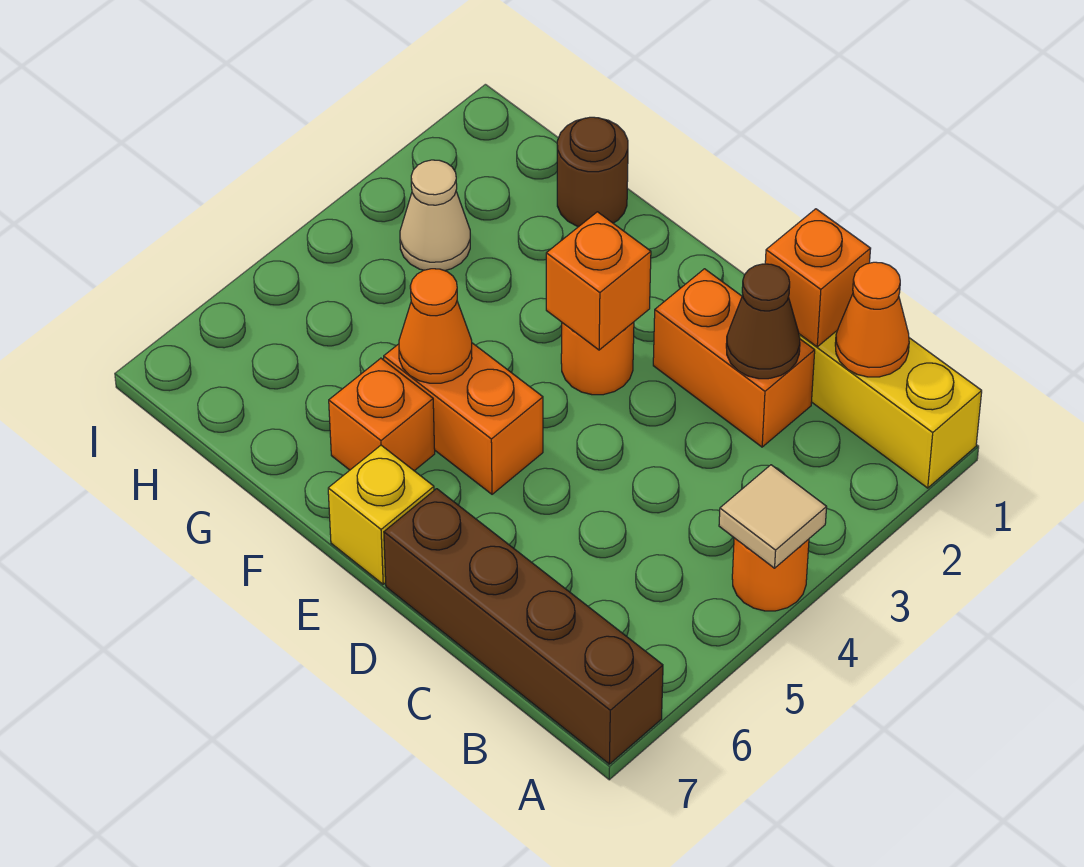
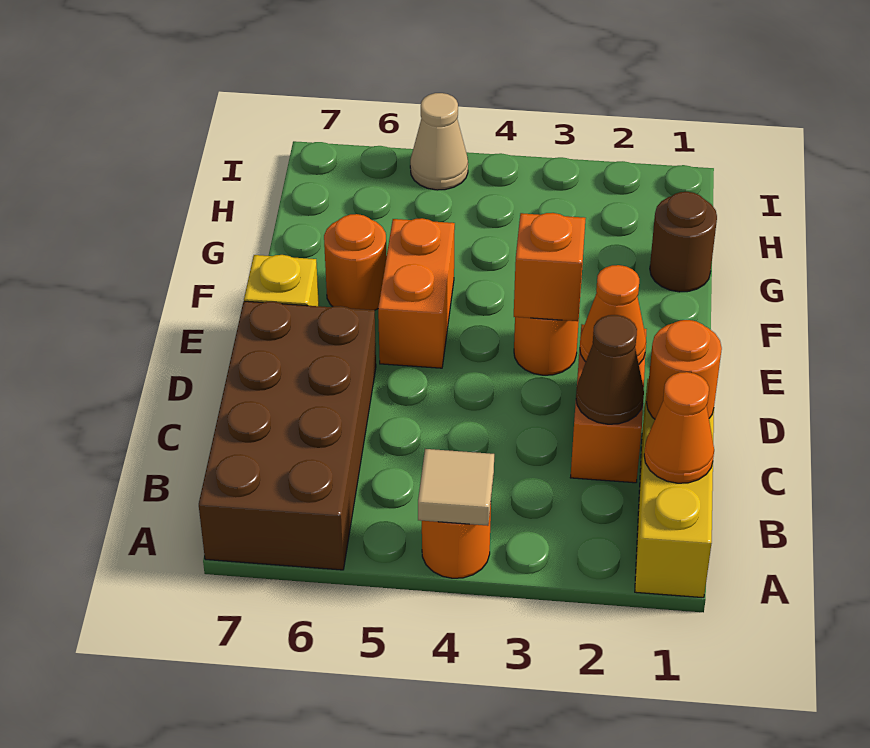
brown brick A7:D7 level 1 -> brown brick A6:D7 level 1
orange brick C1 level 2 -> orange round brick C1 level 2
orange cone F5 level 2 -> orange cone D2 level 2
orange brick F6 level 1 -> orange round brick F6 level 1
tan cone H3 level 1 -> tan cone I5 level 1

